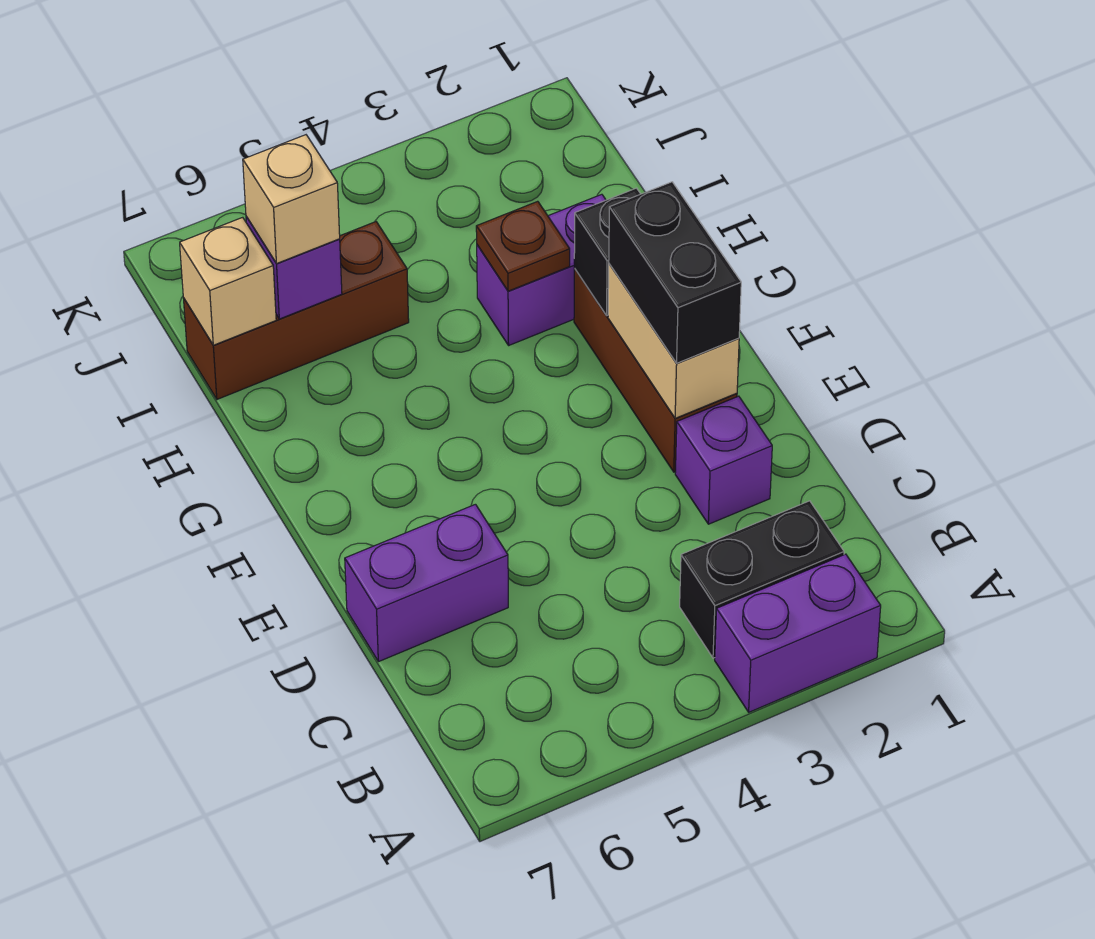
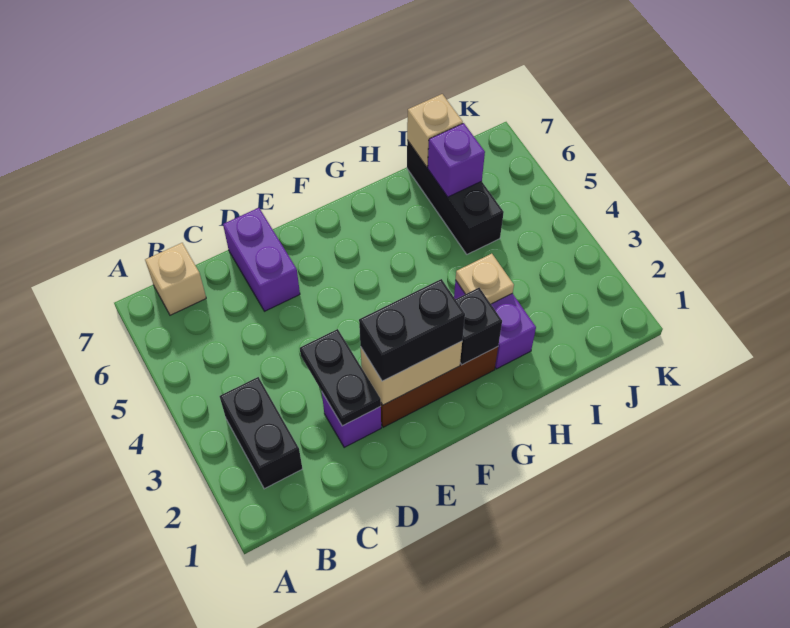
purple brick A2:A3 level 1 -> none
none -> black plate D2:D3 level 2
brown plate H3 level 2 -> tan plate H3 level 2
brown brick I5:I7 level 1 -> black brick I5:I7 level 1
tan brick I6 level 3 -> tan brick B7 level 1

